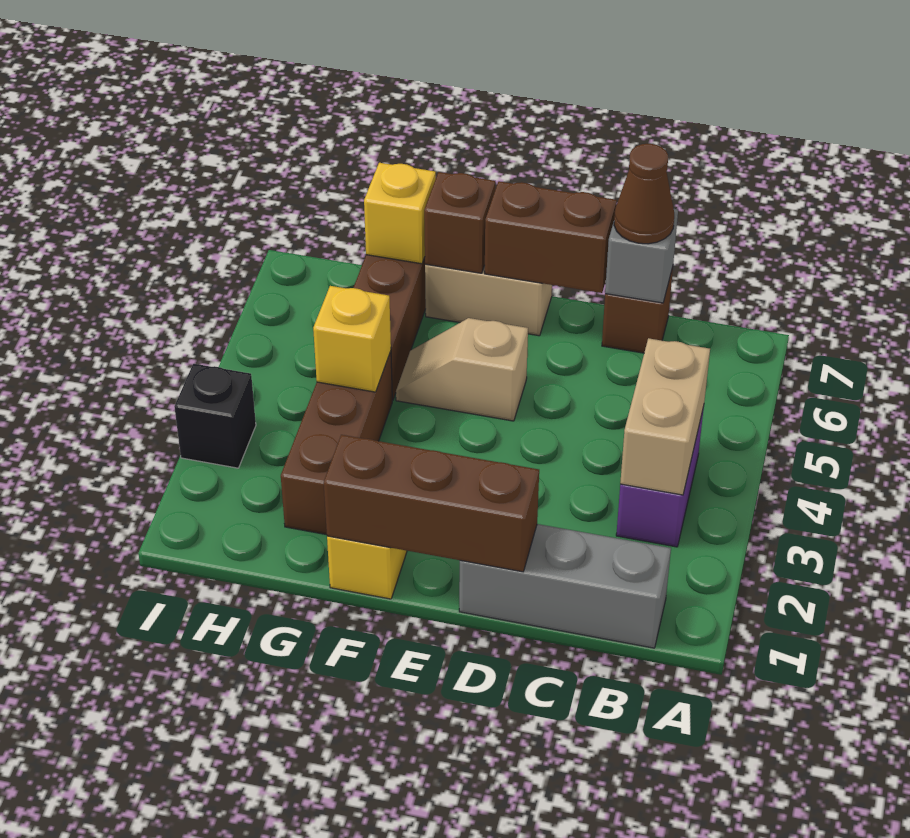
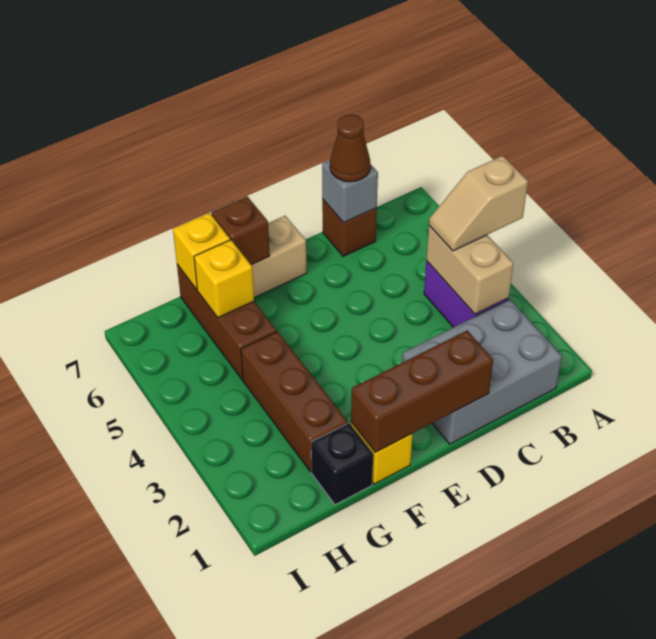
grey brick B1:D1 level 1 -> grey brick B1:D2 level 1
brown brick D7:E7 level 2 -> none
tan slope E5:F5 level 1 top E -> tan slope A4:B4 level 3 top A
yellow brick G4 level 2 -> yellow brick G6 level 2
black brick I3 level 1 -> black brick G1 level 1

